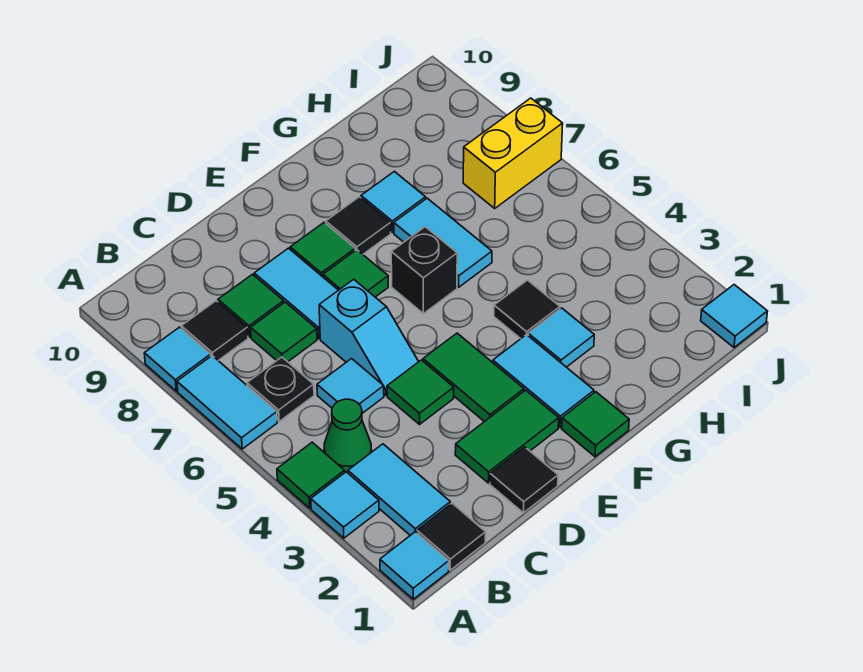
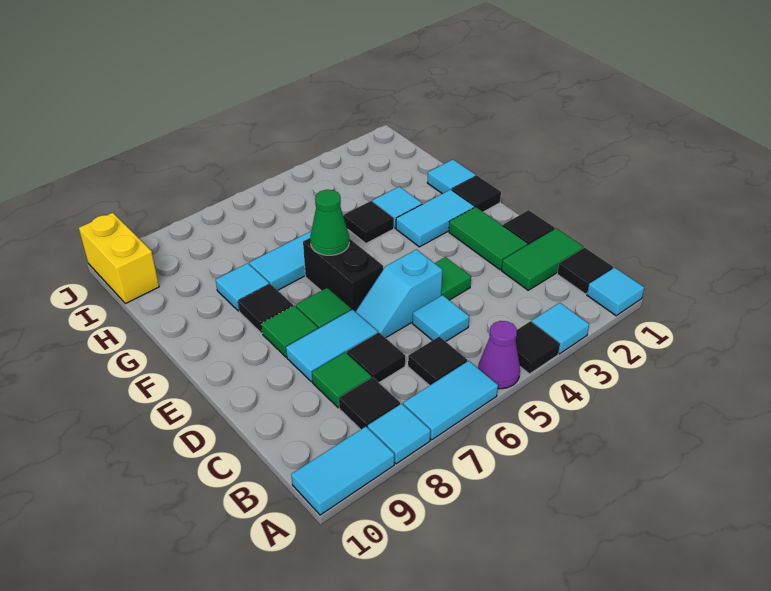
green tile A4 level 1 -> black tile A4 level 1
none -> purple cone A5 level 1
cyan tile B2:B3 level 1 -> cyan tile A9:A10 level 1
green cone B4 level 1 -> green cone F6 level 2
black plate B6 level 1 -> black tile B6 level 1
green tile C7 level 1 -> black tile C7 level 1
cyan slope D5:D6 level 1 top 6 -> cyan slope D5:D6 level 1 top 5
green tile E3:E4 level 1 -> green tile C1:C2 level 1
green tile F1 level 1 -> black tile F1 level 1
black brick F6 level 1 -> black brick E6:F6 level 1
yellow brick I7:J7 level 1 -> yellow brick I10:J10 level 1
cyan tile J1 level 1 -> cyan tile G1 level 1

